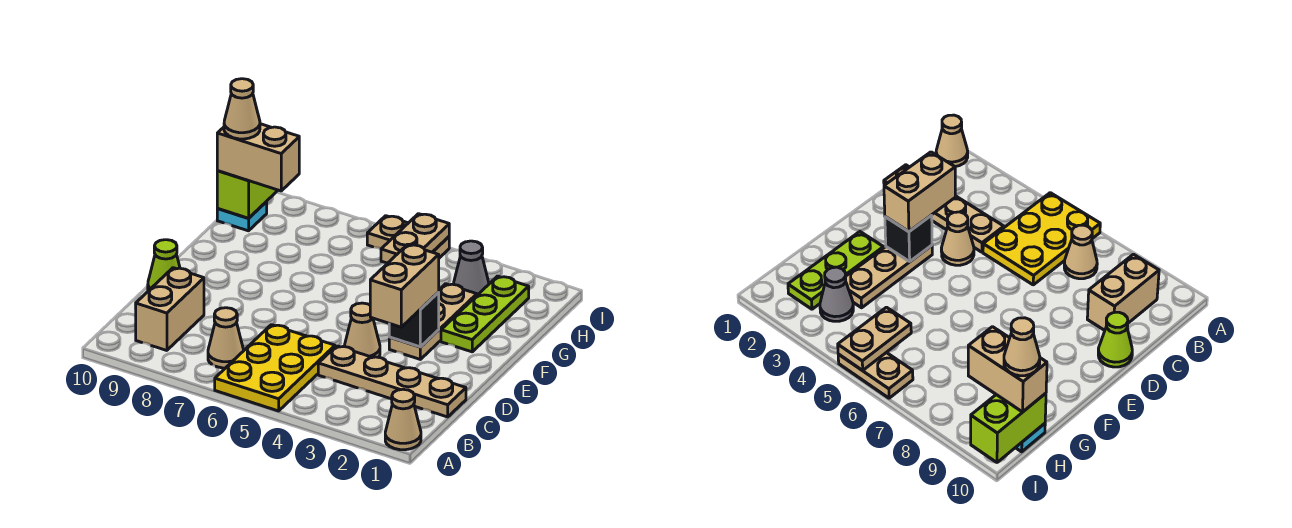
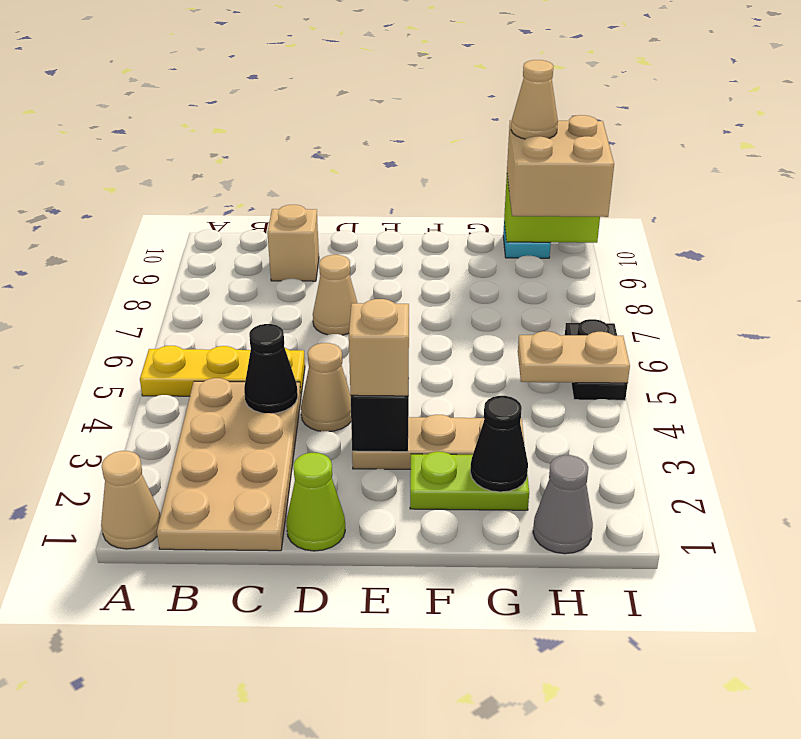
yellow plate A5:C6 level 1 -> yellow plate A5:C5 level 1
tan cone B7 level 1 -> tan cone D7 level 1
tan brick B9:C9 level 1 -> tan brick C9 level 1
tan plate C1:C4 level 1 -> tan plate B1:C4 level 1
none -> black cone C4 level 2
tan brick D3:E3 level 3 -> tan brick E3 level 3
lime cone D10 level 1 -> lime cone D1 level 1
lime plate F2:H2 level 1 -> lime plate F2:G2 level 1
none -> black cone G2 level 2
grey cone H3 level 1 -> grey cone H1 level 1
tan brick H9:H10 level 3 -> tan brick H9:I10 level 3
tan plate I5:I6 level 1 -> black plate I5:I6 level 1

